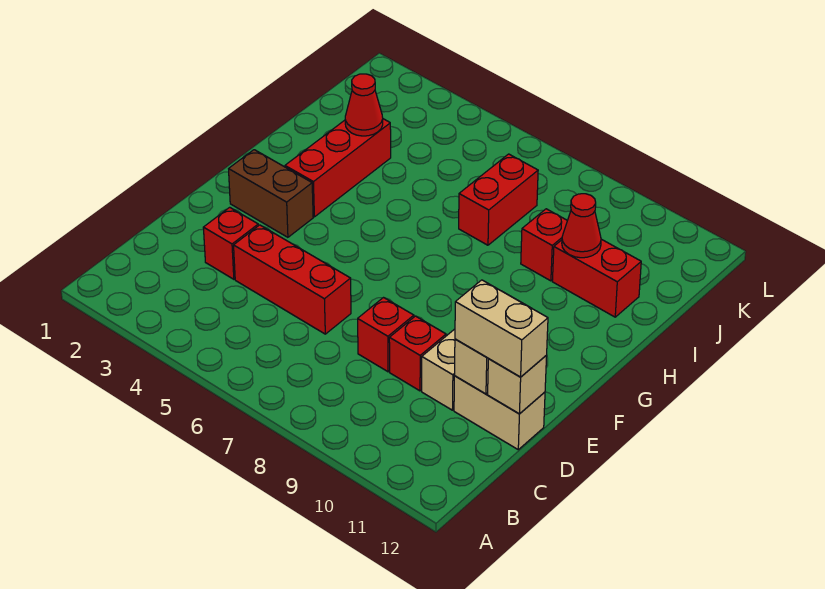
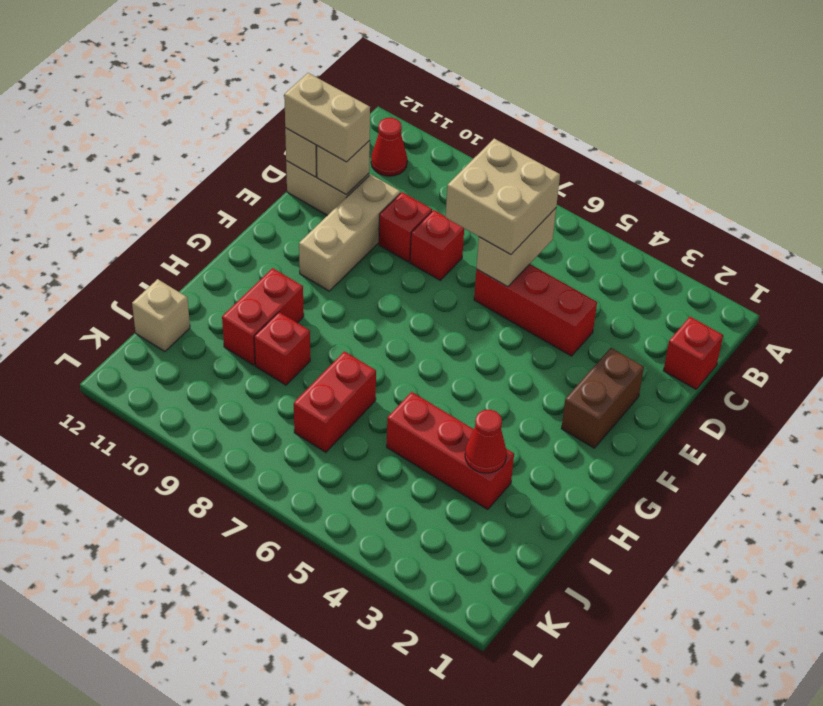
none -> tan brick C6:D6 level 2
none -> tan brick C6:D7 level 3
red brick D3 level 1 -> red brick C1 level 1
brown brick F2:F3 level 1 -> brown brick E2:F2 level 1
red brick G3:I3 level 1 -> red brick I3:I5 level 1
red brick I10:I11 level 1 -> red brick H10:I10 level 1
red cone I10 level 2 -> red cone B11 level 1
none -> tan brick J12 level 1

